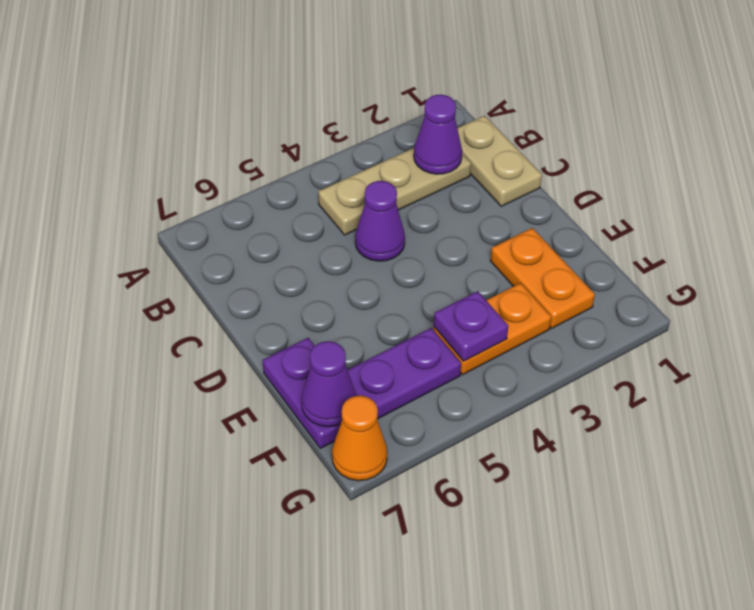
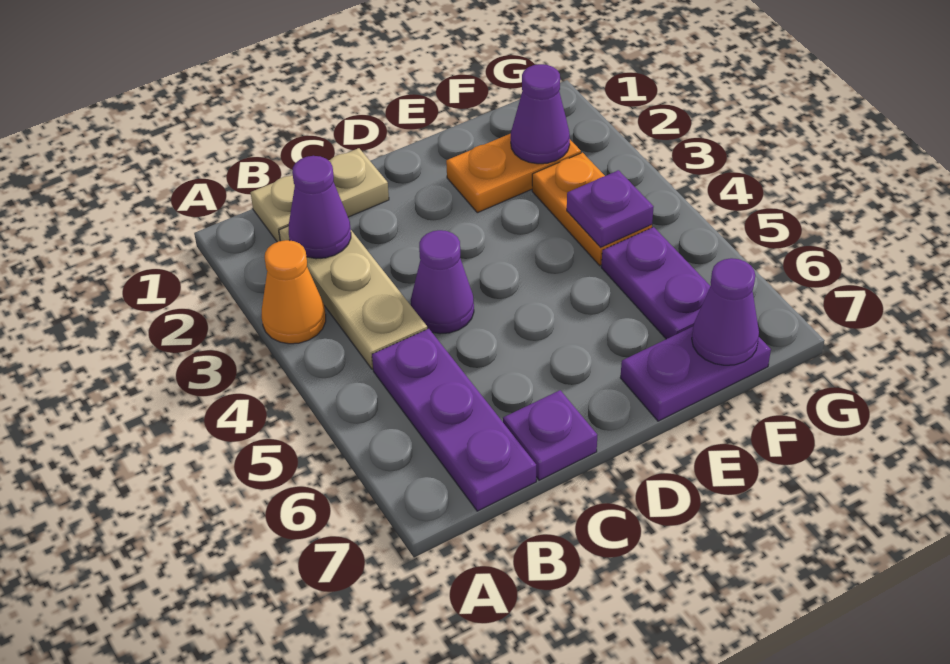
none -> purple plate B5:B7 level 1
none -> purple plate C7 level 1
none -> purple cone F2 level 2
orange cone G7 level 1 -> orange cone A3 level 1

